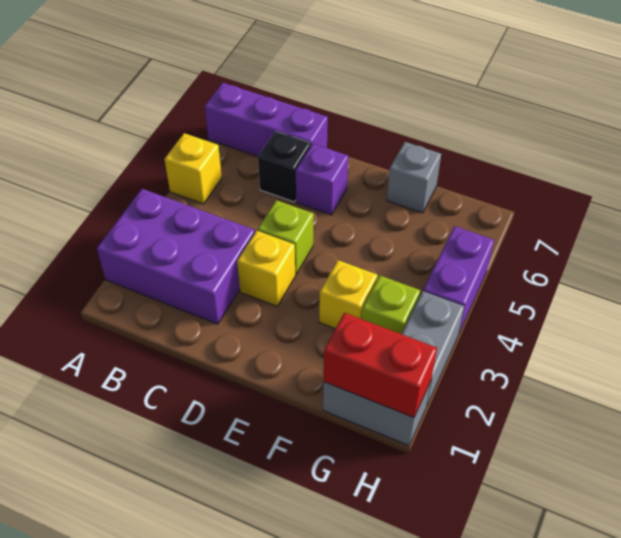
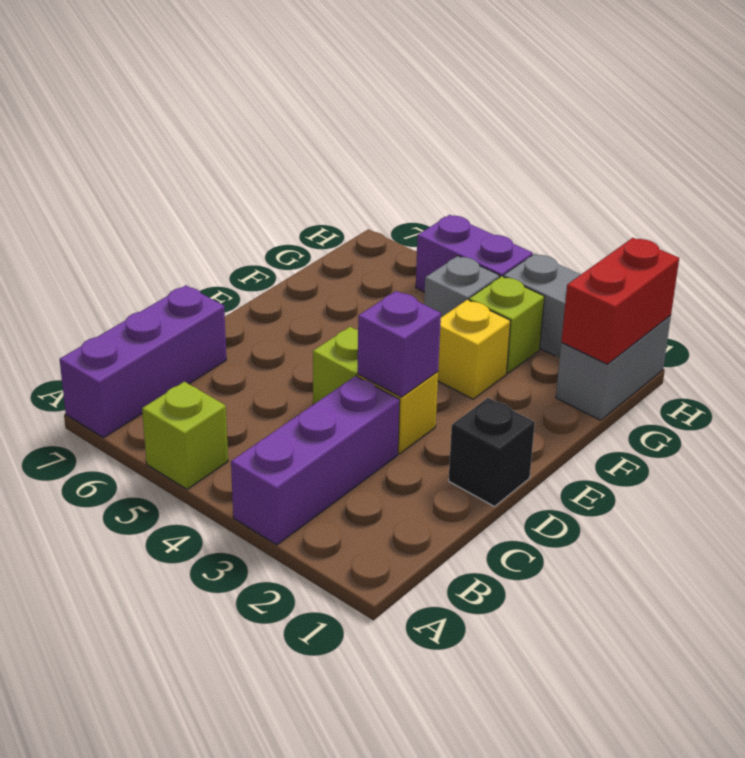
purple brick A2:C3 level 1 -> purple brick A3:C3 level 1
yellow brick A5 level 1 -> lime brick A5 level 1
black brick C6 level 1 -> black brick D1 level 1
purple brick D6 level 1 -> purple brick D3 level 2
grey brick F7 level 1 -> grey brick G4 level 1

